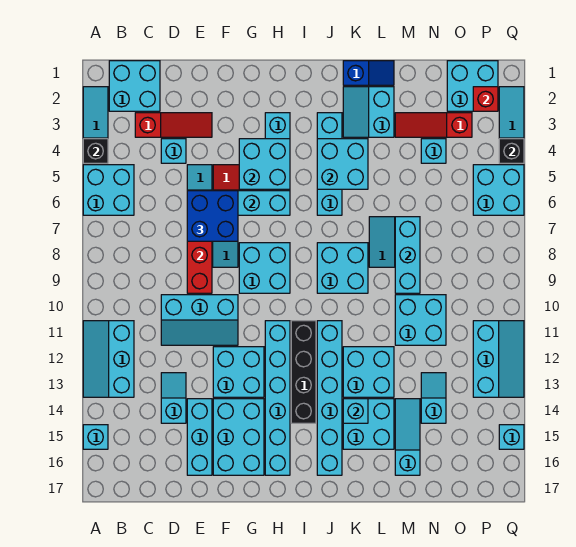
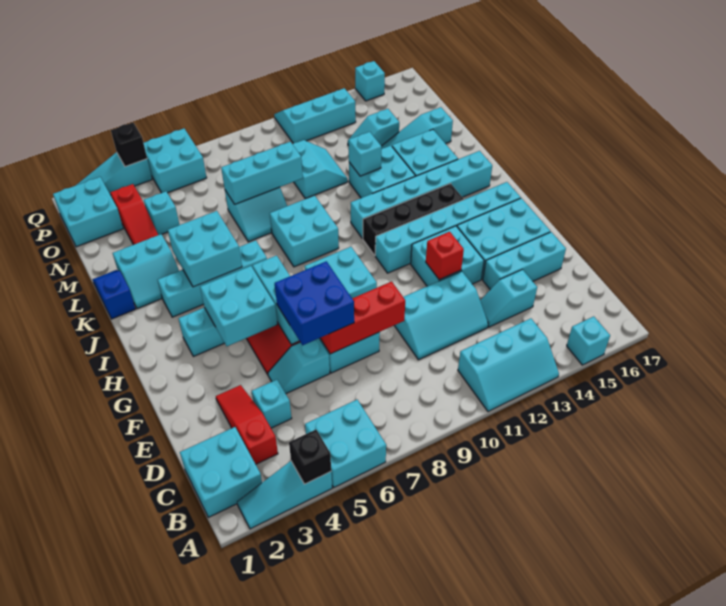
cyan slope D10:F11 level 1 top 10 -> cyan slope D10:E12 level 1 top E
cyan brick K14 level 2 -> cyan brick L12 level 2
cyan brick M10:N11 level 1 -> cyan slope M10:N11 level 1 top 10
red brick P2 level 2 -> red brick F12 level 2

